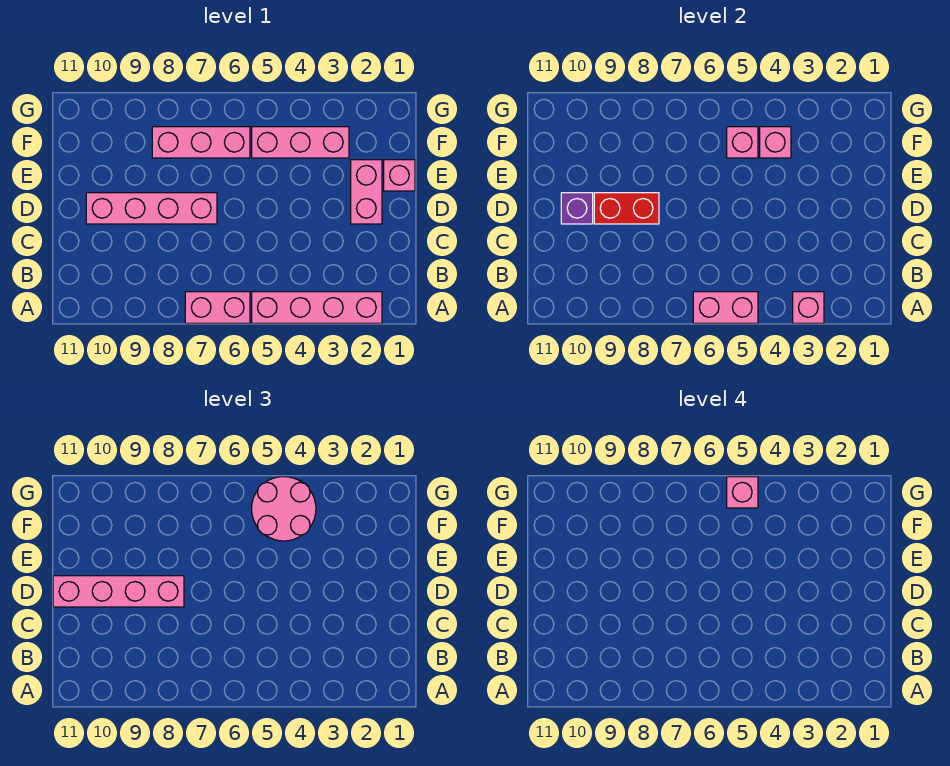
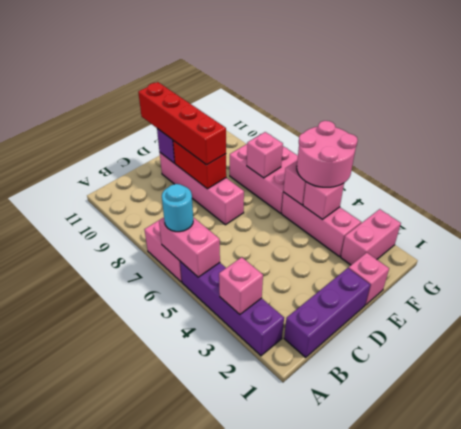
pink brick A2:A5 level 1 -> purple brick A2:A5 level 1
none -> cyan round brick A6 level 3
none -> purple brick B1:D1 level 1
pink brick D2:E2 level 1 -> pink brick F2:G2 level 1
pink brick D8:D11 level 3 -> red brick D8:D11 level 3
pink brick F6:F8 level 1 -> pink brick F6:G8 level 1
pink brick G5 level 4 -> pink brick F7 level 2

